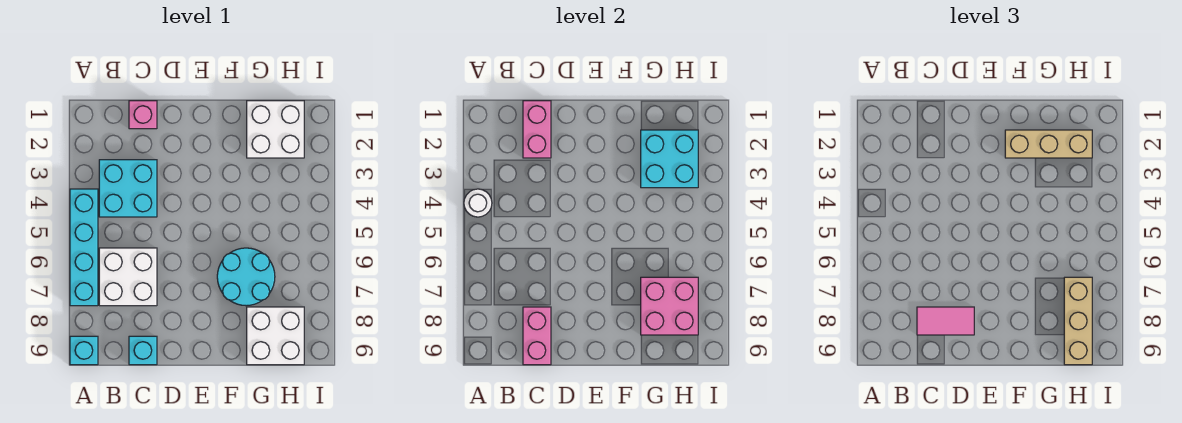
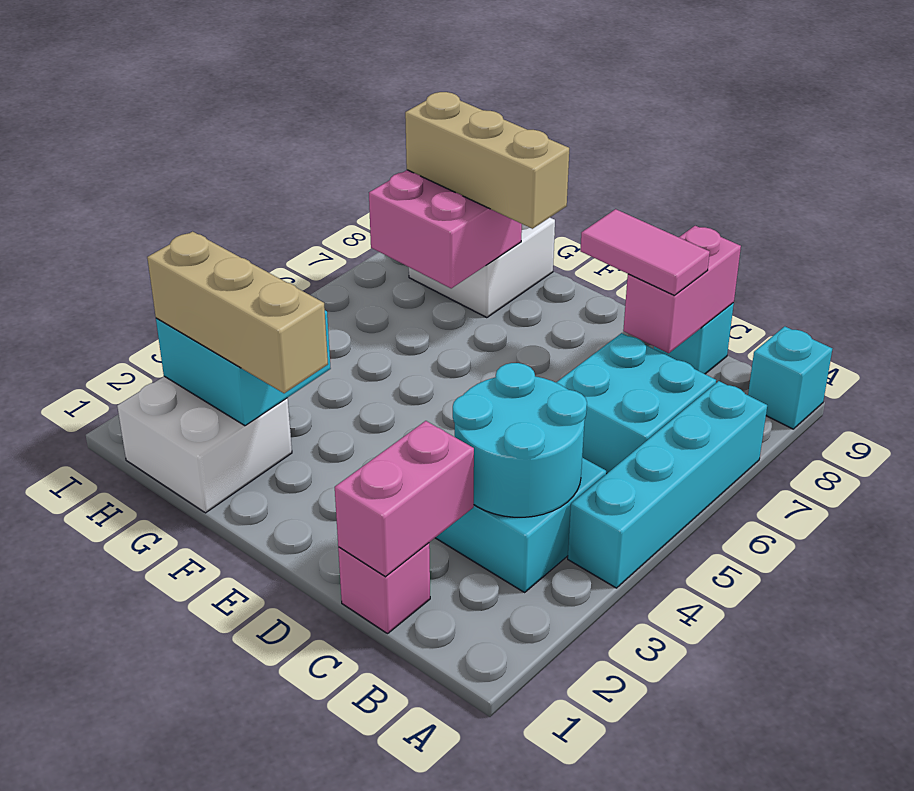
white round brick A4 level 2 -> none
white brick B6:C7 level 1 -> cyan brick B6:C7 level 1
cyan round brick F6:G7 level 1 -> cyan round brick B3:C4 level 2
tan brick H7:H9 level 3 -> tan brick F8:H8 level 3

